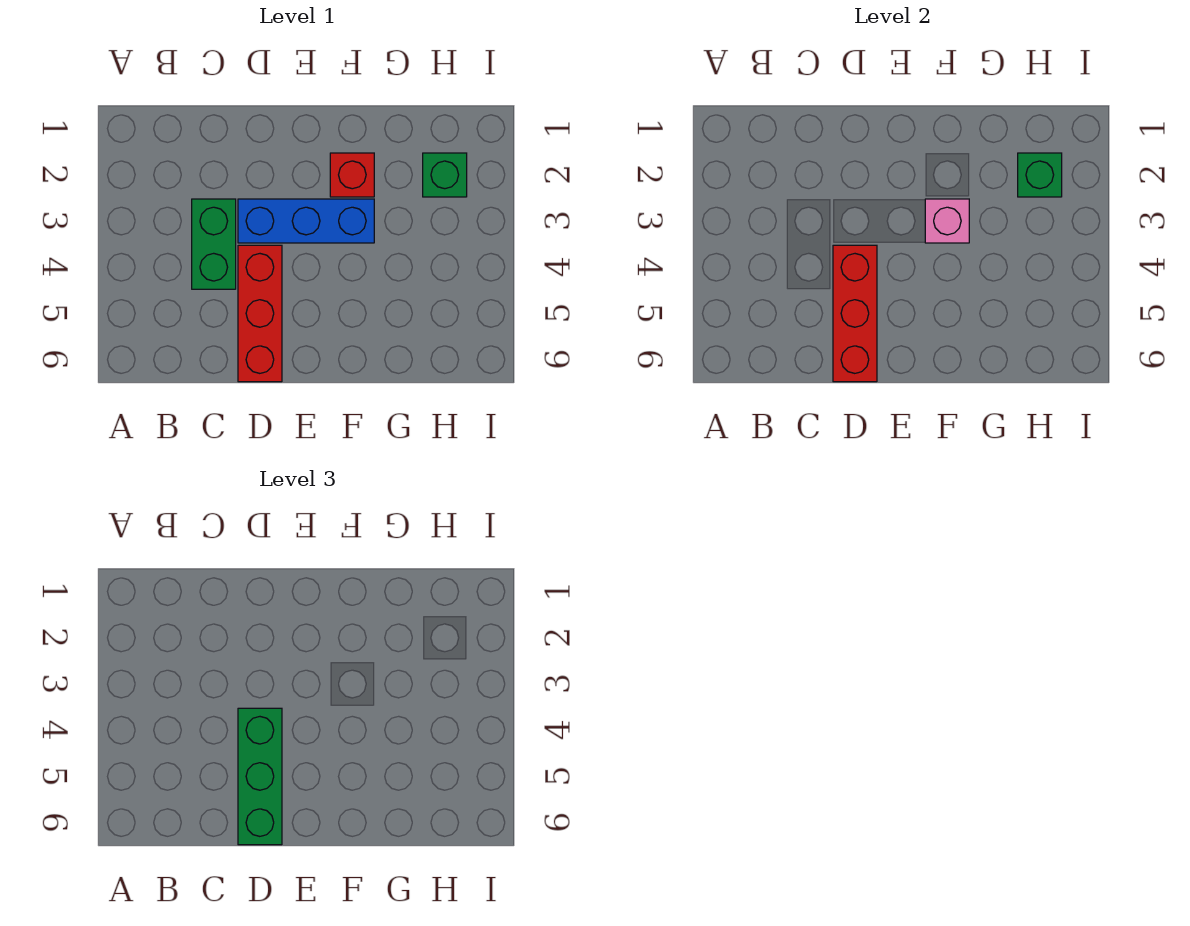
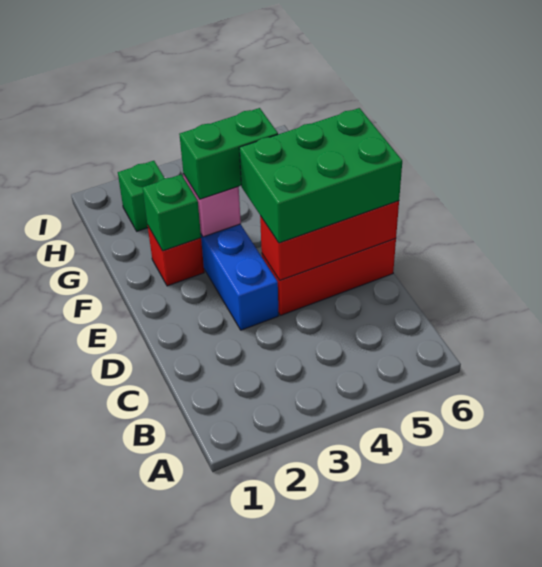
green brick C3:C4 level 1 -> green brick F3:F4 level 3
green brick D4:D6 level 3 -> green brick D4:E6 level 3
green brick H2 level 2 -> green brick F2 level 2

